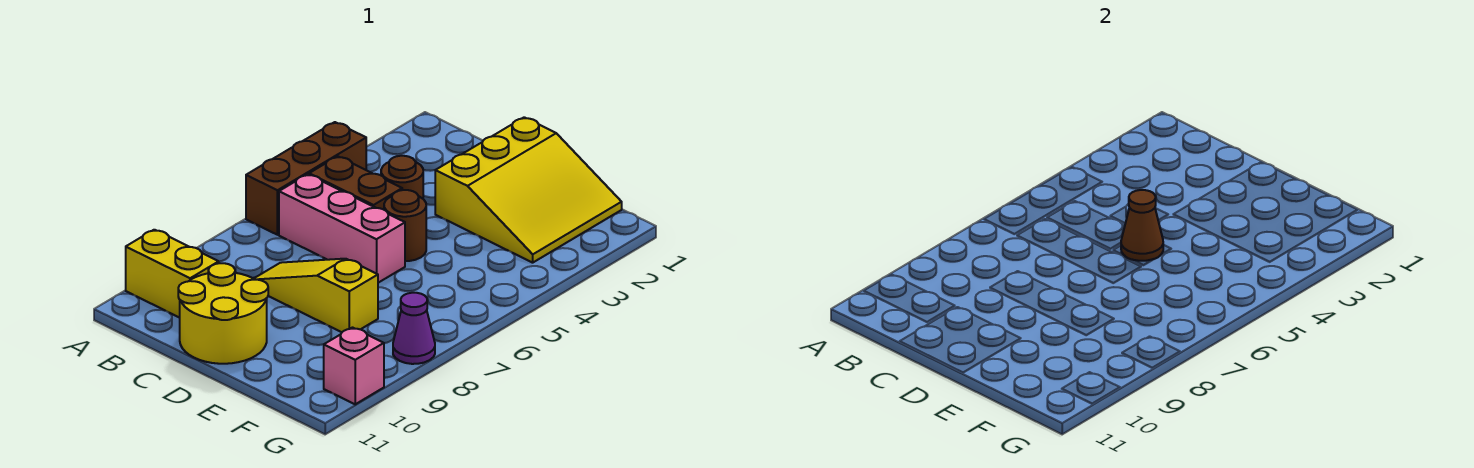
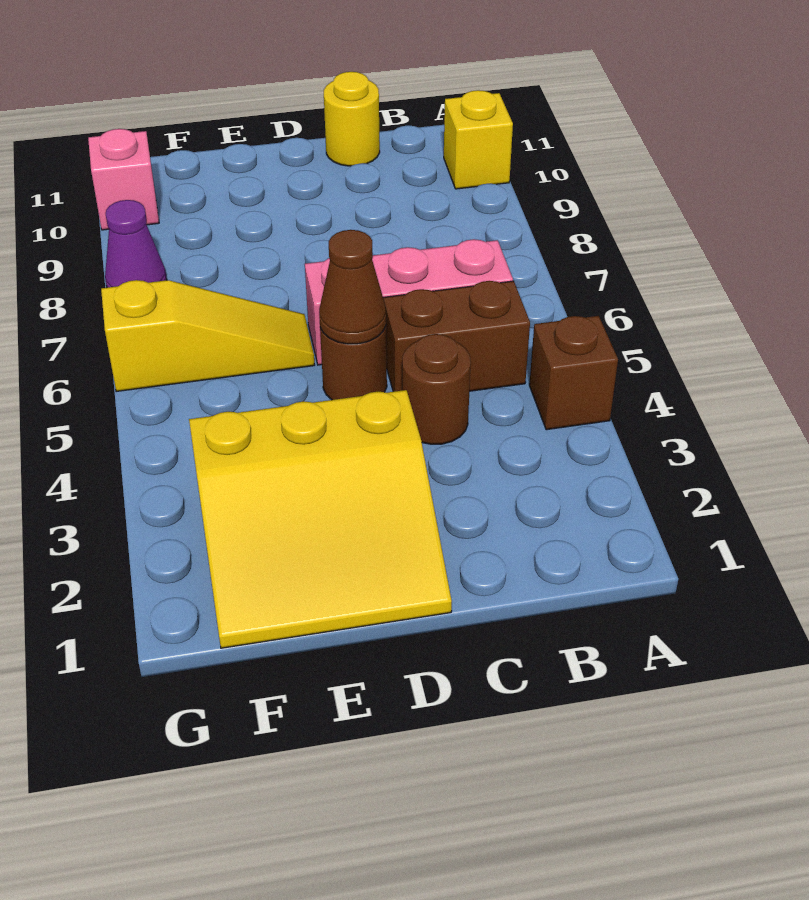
brown brick A4:A6 level 1 -> brown brick A4 level 1
yellow brick A10:B10 level 1 -> yellow brick A10 level 1
yellow slope C8:E8 level 1 top E -> yellow slope E6:G6 level 1 top G
yellow round brick C10:D11 level 1 -> yellow round brick C11 level 1
yellow slope D1:F3 level 1 top D -> yellow slope D1:F3 level 1 top 3

